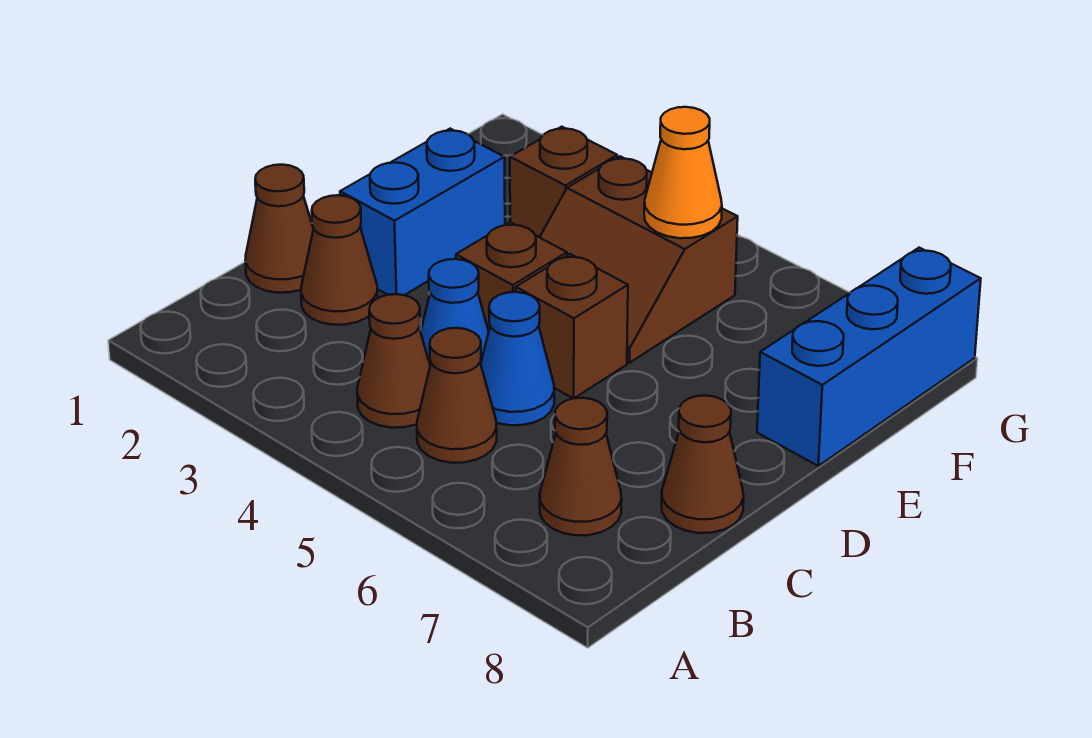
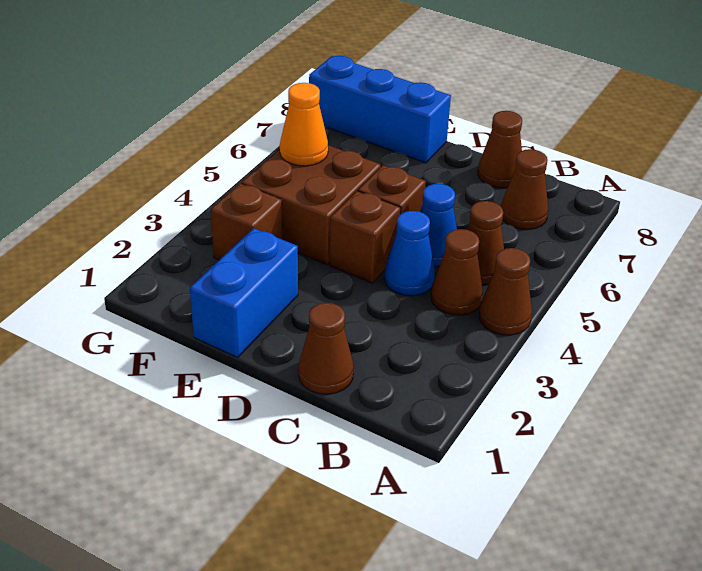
brown cone C2 level 1 -> brown cone A4 level 1
blue brick D2:E2 level 1 -> blue brick E1:E2 level 1
brown slope E4:F5 level 1 top F -> brown brick E4:F5 level 1

